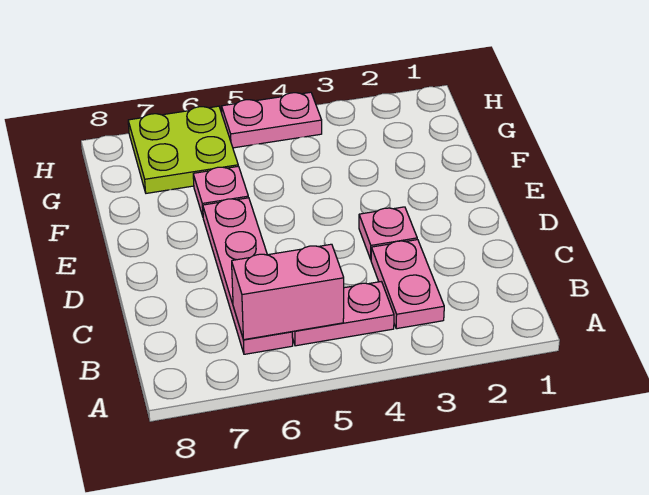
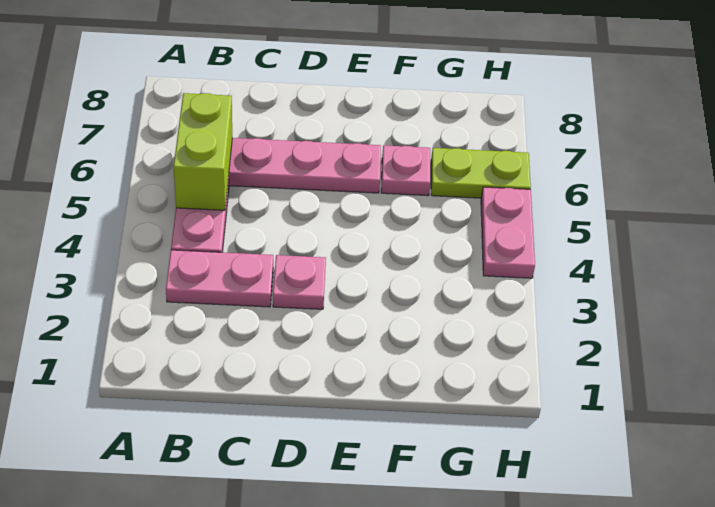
pink brick B5:B6 level 2 -> lime brick B5:B6 level 2
lime plate G6:H7 level 1 -> lime plate G6:H6 level 1

